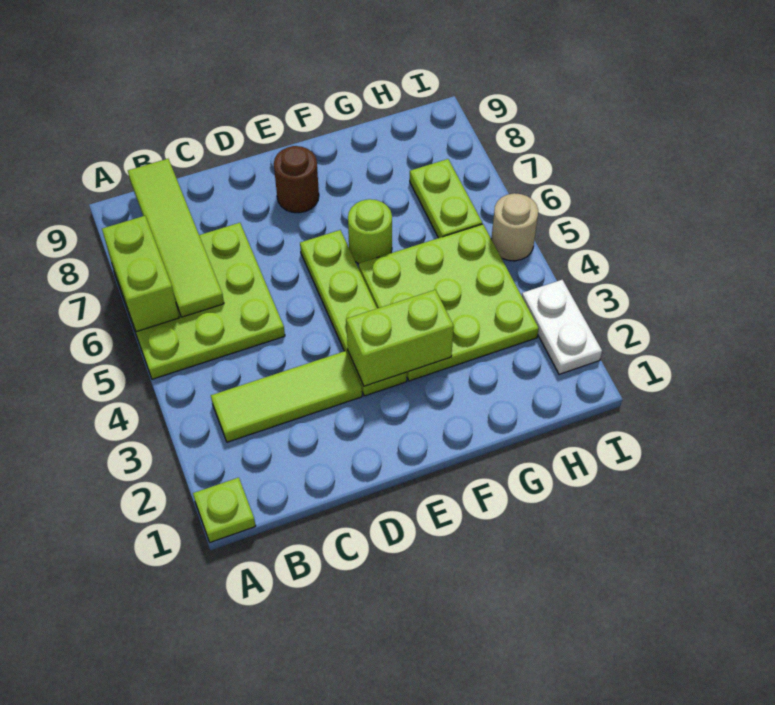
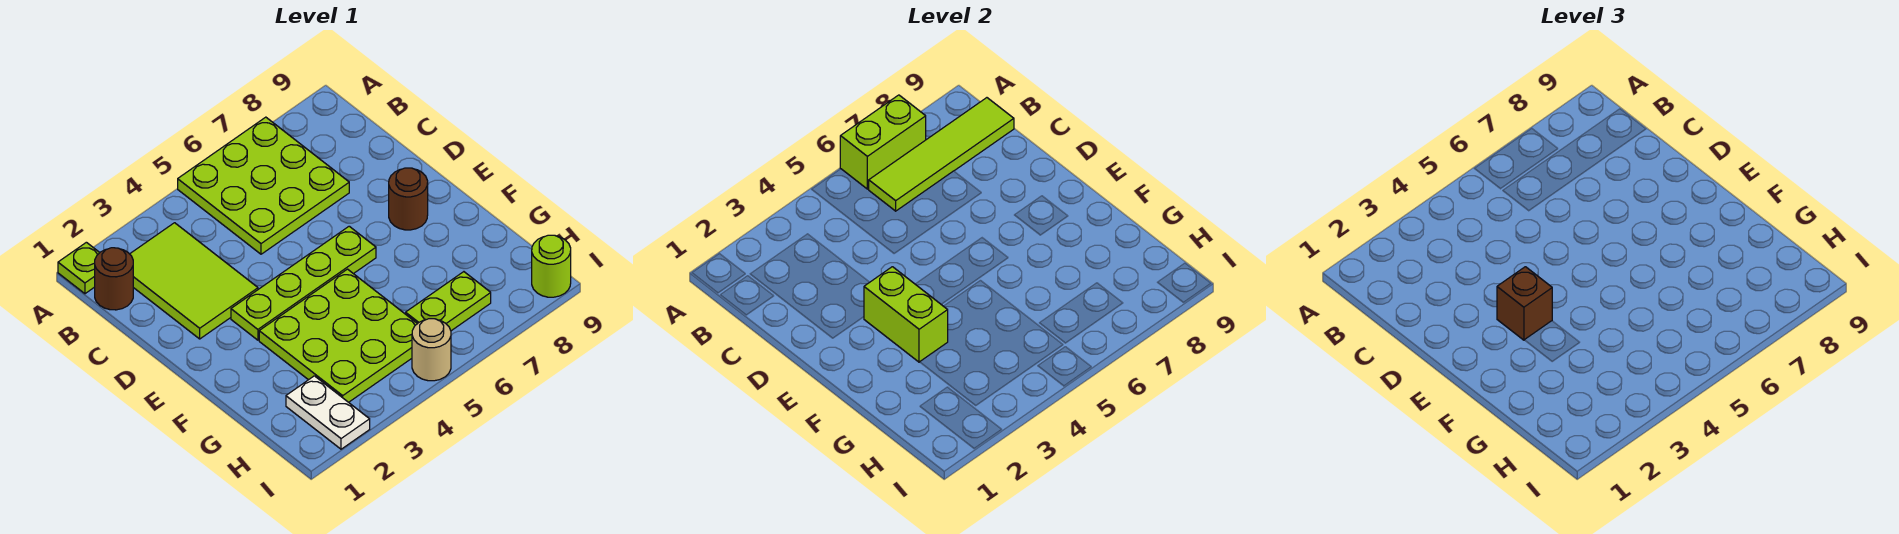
none -> brown round brick B1 level 1
lime tile B3:D3 level 1 -> lime tile B2:D3 level 1
none -> brown brick E3 level 3
lime round brick F6 level 1 -> lime round brick I9 level 1
white plate I2:I3 level 1 -> white plate H2:I2 level 1

